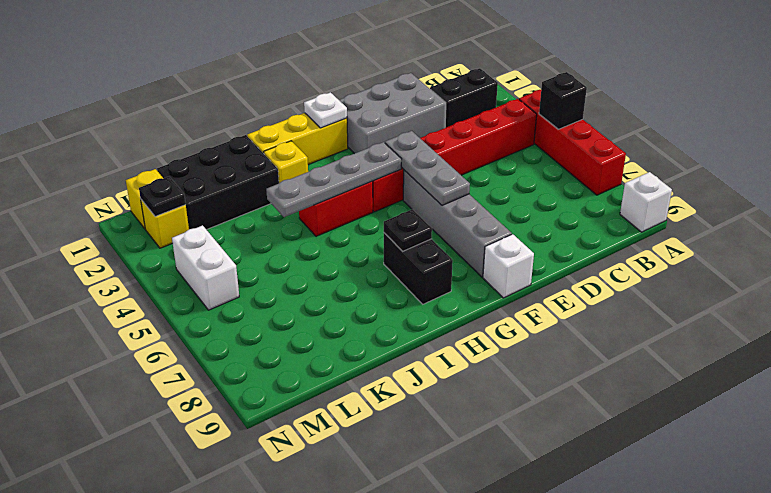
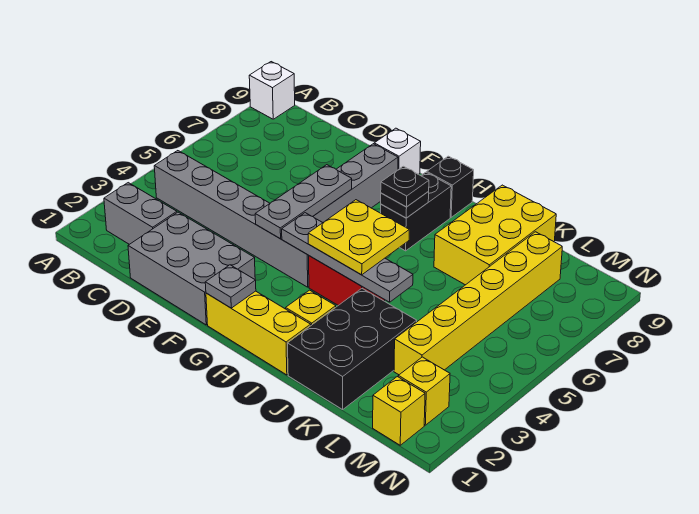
red brick A4:A7 level 1 -> none
black brick A5 level 2 -> black brick H9 level 1
black brick B2:C2 level 1 -> grey brick B2:C2 level 1
red brick B4:G4 level 1 -> grey brick B4:G4 level 1
white plate G1 level 2 -> grey plate G1 level 2
none -> yellow plate H4:I5 level 3
black brick J1:L2 level 1 -> black brick J1:K3 level 1
none -> yellow brick J7:K9 level 1
none -> yellow brick L3:L8 level 1
black plate M2 level 2 -> black plate H7 level 3
white brick M4:M5 level 1 -> none

